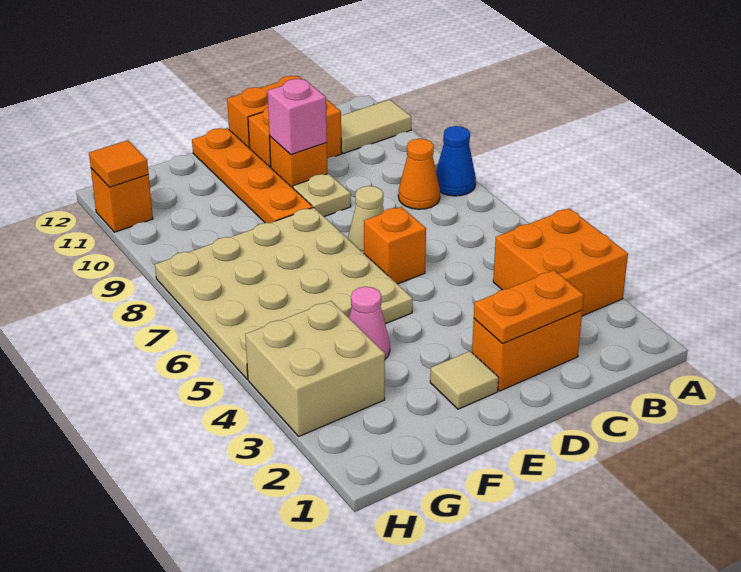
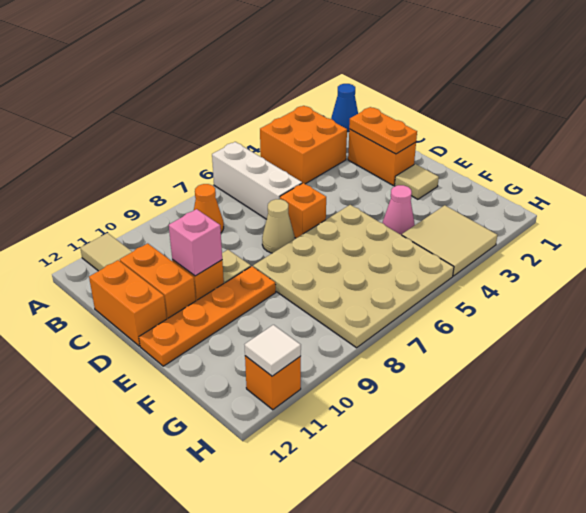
none -> white brick A6:C6 level 1
blue cone A8 level 1 -> blue cone A1 level 1
tan brick G3:H4 level 1 -> tan tile G3:H4 level 1
orange tile H11 level 2 -> white tile H11 level 2

